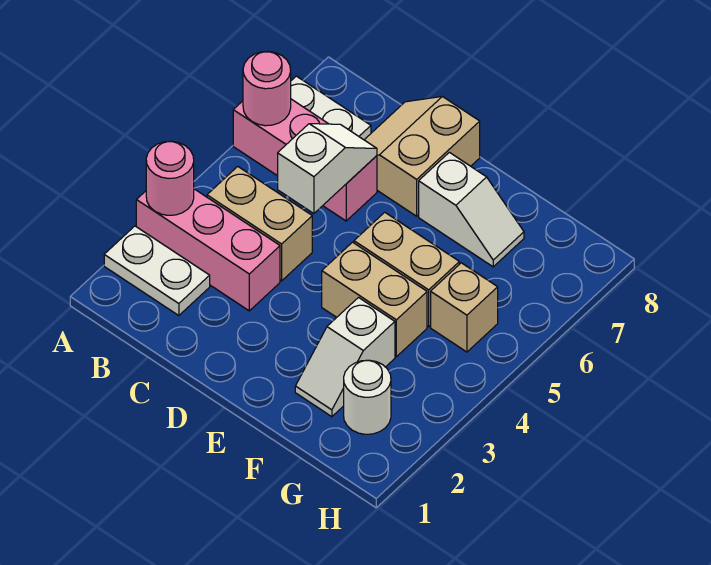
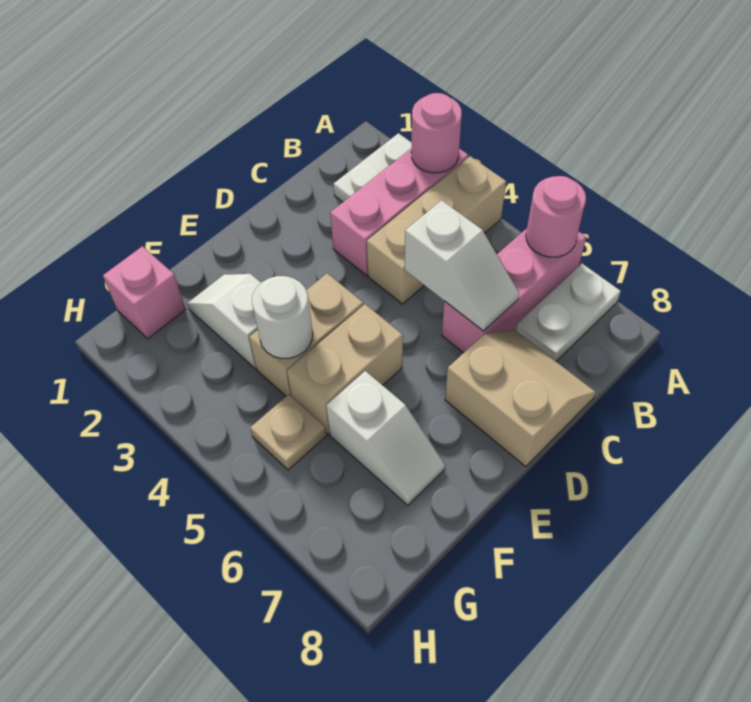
tan brick B4:C4 level 1 -> tan brick A4:C4 level 1
white slope E7:F7 level 1 top E -> white slope F6:F7 level 1 top 6
none -> pink brick G1 level 1
white round brick G2 level 1 -> white round brick F4 level 2
tan brick G5 level 1 -> tan plate G5 level 1

